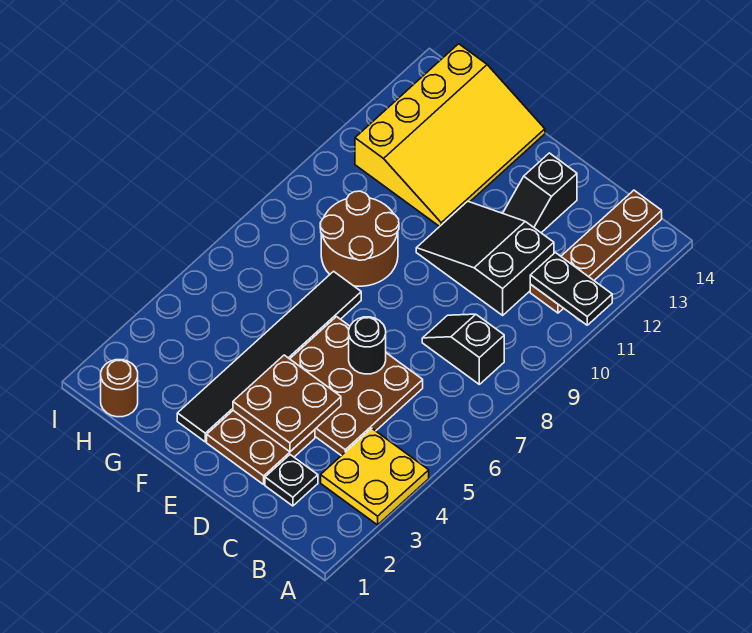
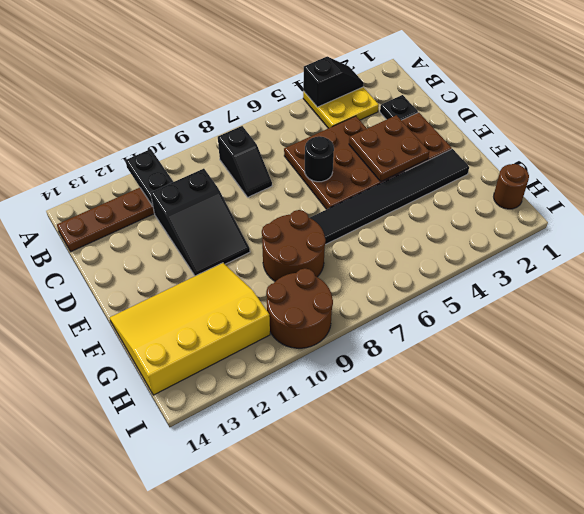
black slope D12:D13 level 1 top 13 -> black slope A3:A4 level 2 top 4
none -> brown round brick H9:I10 level 1

